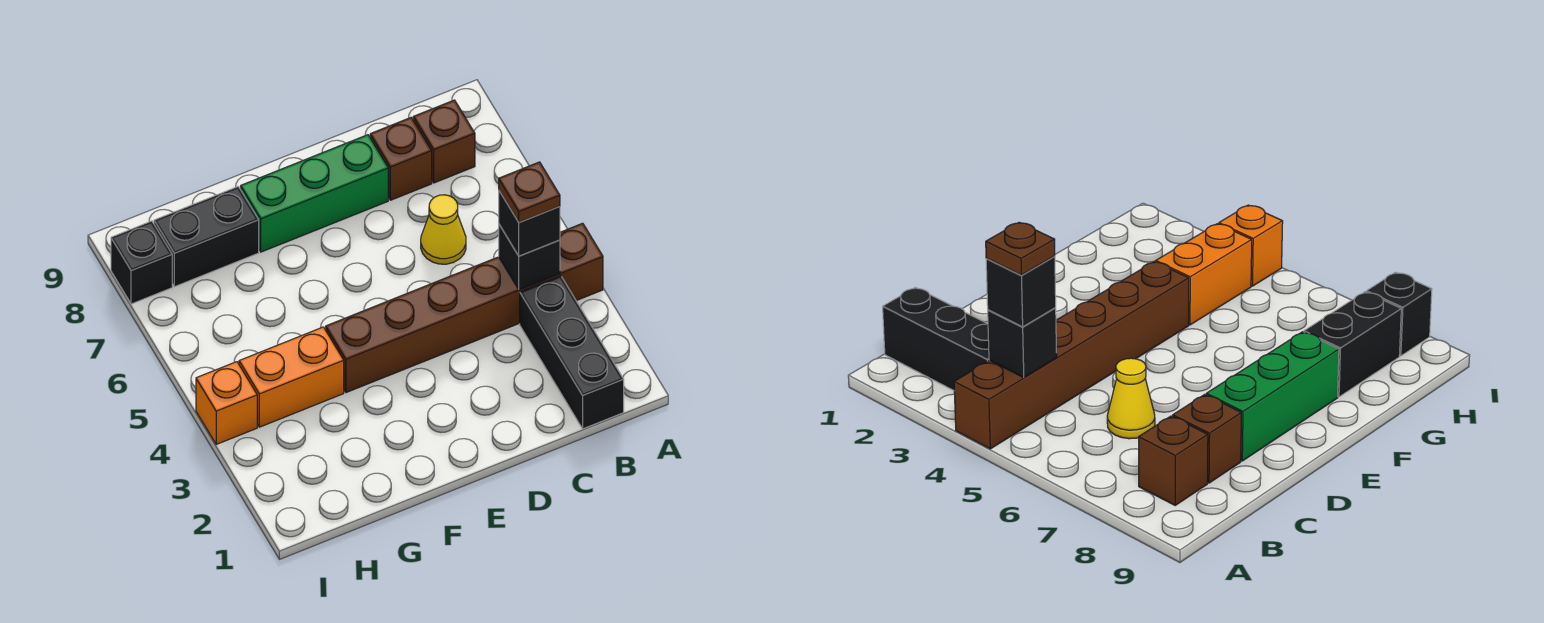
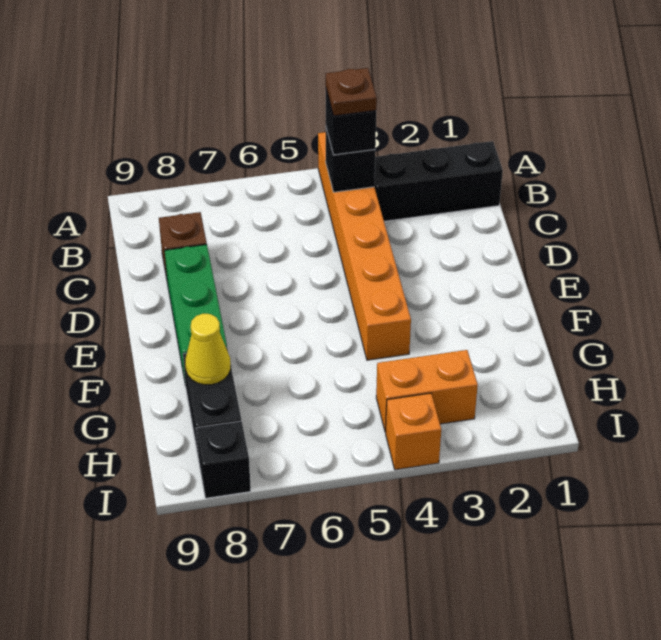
brown brick A4:F4 level 1 -> orange brick A4:F4 level 1
brown brick B8 level 1 -> none
yellow cone C6 level 1 -> yellow cone G8 level 2
orange brick G4:H4 level 1 -> orange brick H3:H4 level 1

